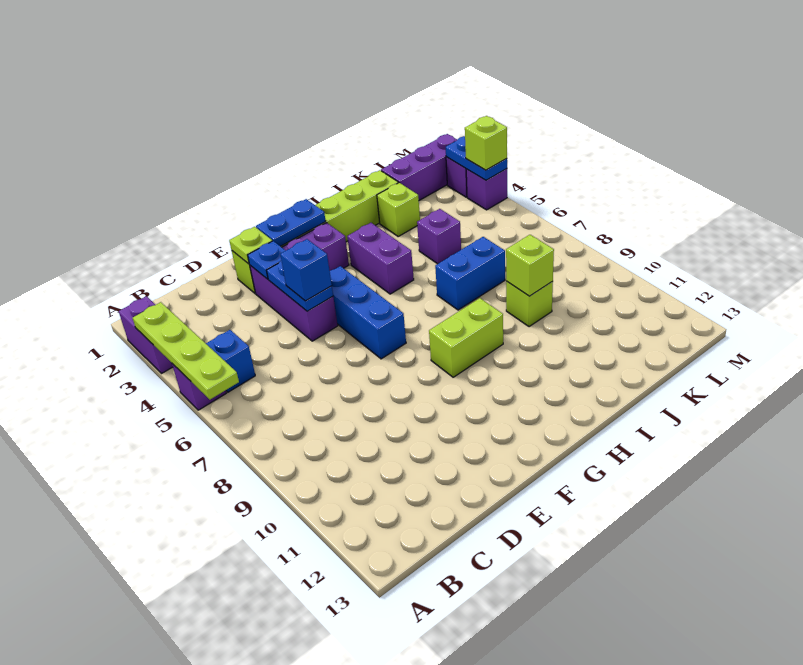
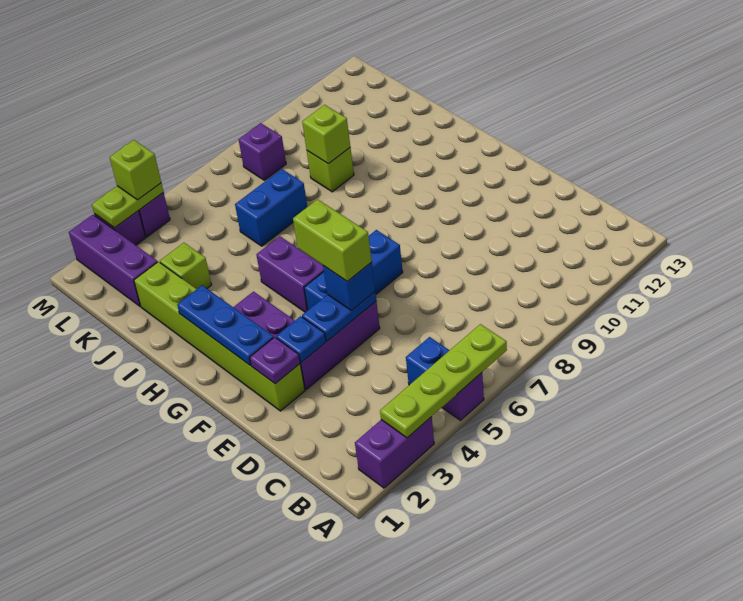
lime plate E2 level 2 -> purple plate E2 level 2
blue plate F2:G2 level 2 -> blue plate F2:H2 level 2
lime brick G9:H9 level 1 -> lime brick E5:F5 level 4
purple brick H4:H5 level 1 -> purple brick G5:H5 level 1
blue brick I7:J7 level 1 -> blue brick J6:J7 level 1
purple brick J5 level 1 -> purple brick L8 level 1
blue plate M3:M4 level 2 -> lime plate M3:M4 level 2

